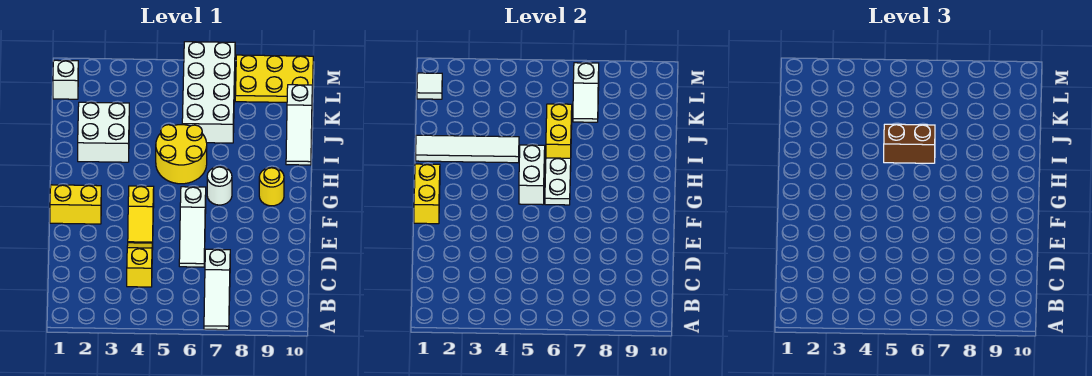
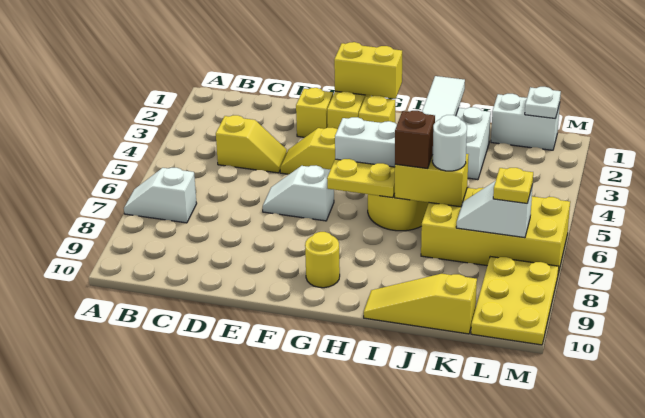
white slope A7:C7 level 1 top C -> white slope A7:B7 level 1 top B
white slope D6:F6 level 1 top F -> white slope E6:F6 level 1 top F
none -> yellow brick E2 level 1
none -> yellow brick G2 level 1
white plate G6:H6 level 2 -> yellow plate G6:H6 level 2
white round brick G7 level 1 -> white round brick J6 level 3
brown brick I5:I6 level 3 -> brown brick I6 level 3
white slope I10:K10 level 1 top K -> yellow slope I10:K10 level 1 top K
white brick J6:M7 level 1 -> yellow brick J6:M7 level 1
white brick L1 level 1 -> white brick K1:L1 level 1
white tile L1 level 2 -> white plate L1 level 2
none -> yellow plate L7 level 3

